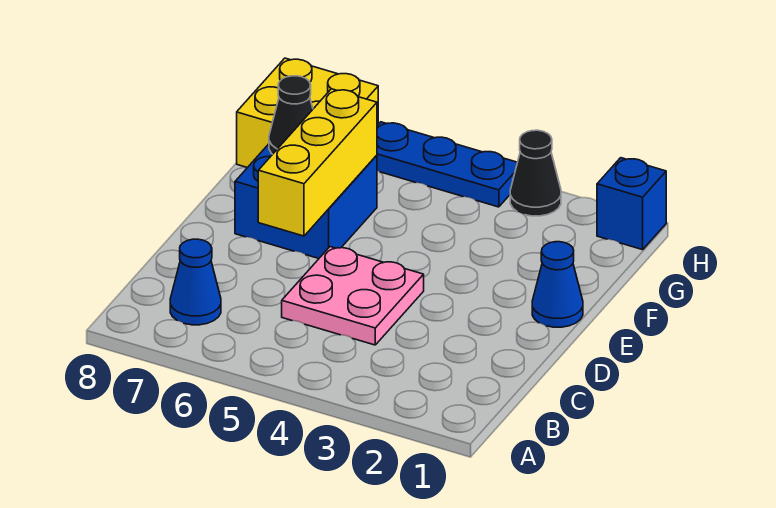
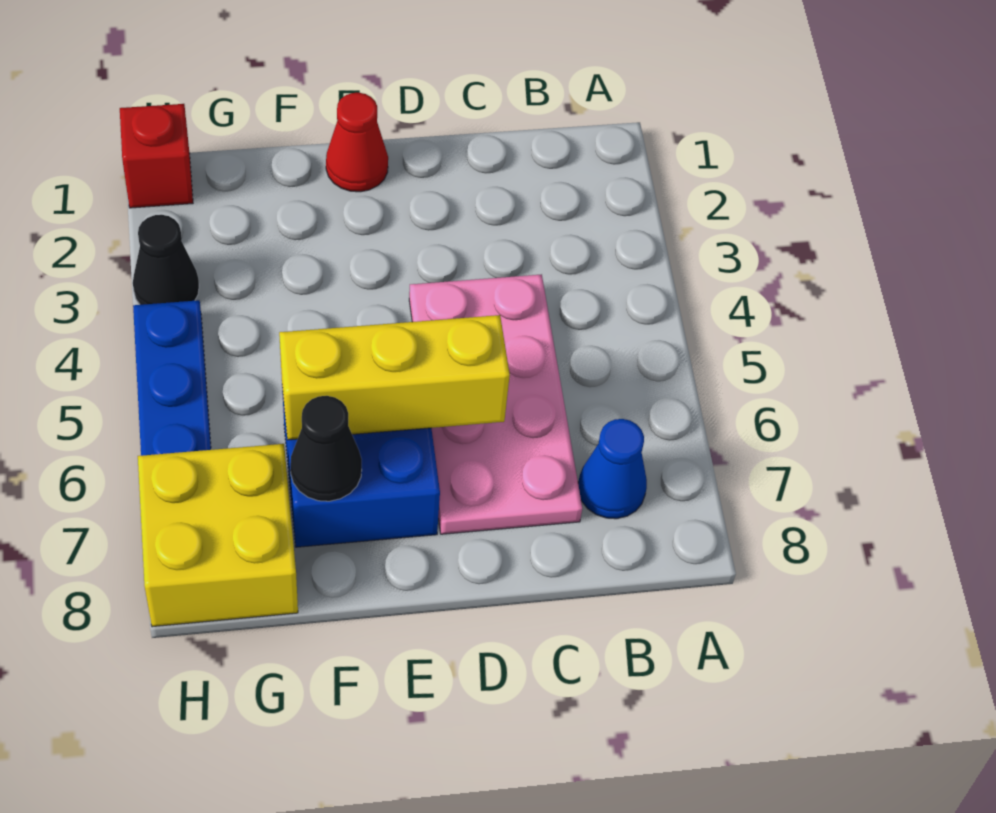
pink plate C4:D5 level 1 -> pink plate C4:D7 level 1
blue cone E1 level 1 -> red cone E1 level 1
blue brick H1 level 1 -> red brick H1 level 1

